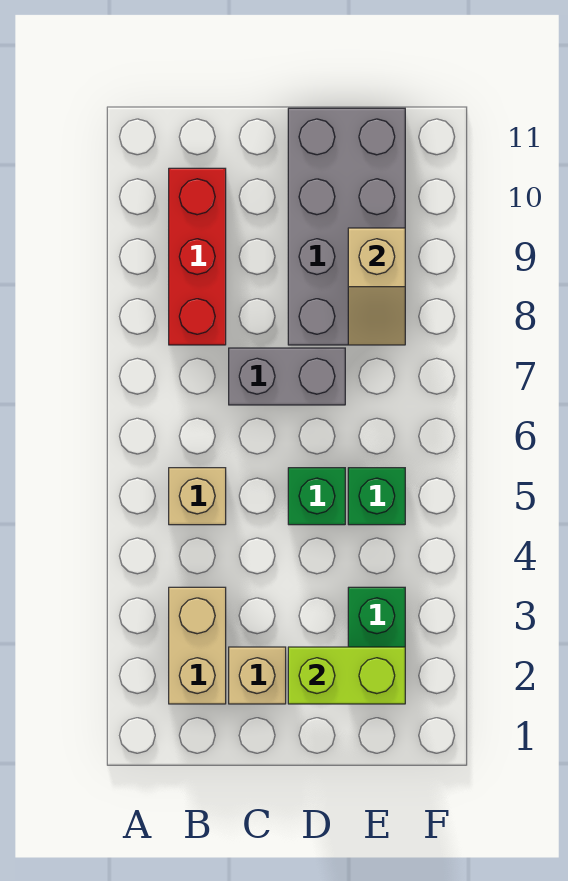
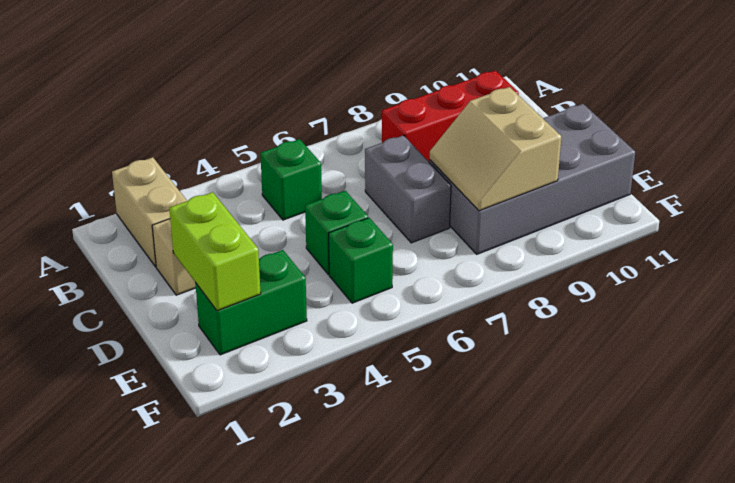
tan brick B2:B3 level 1 -> tan brick A2:B2 level 1
tan brick B5 level 1 -> green brick B5 level 1
tan slope E8:E9 level 2 top 9 -> tan slope D8:E9 level 2 top 9

